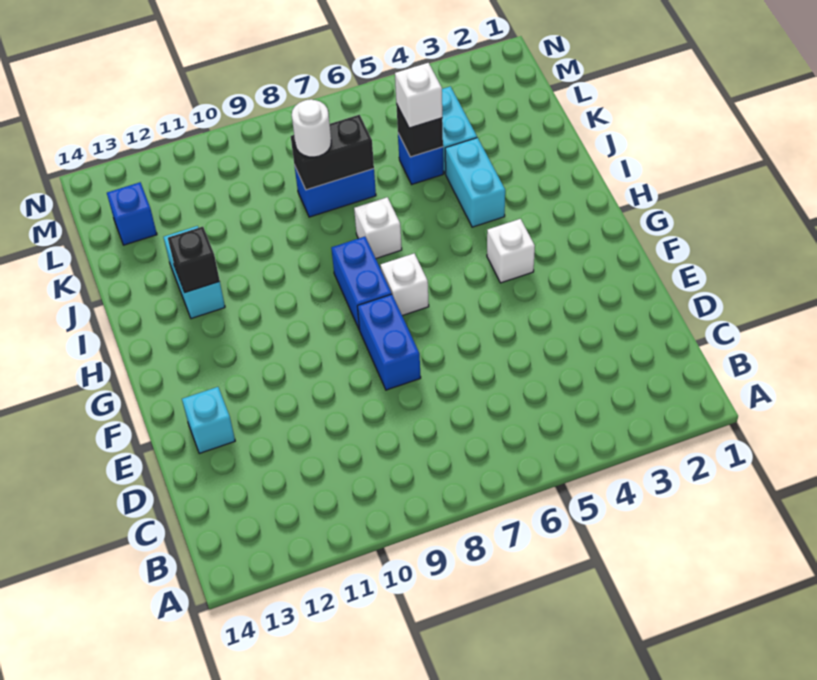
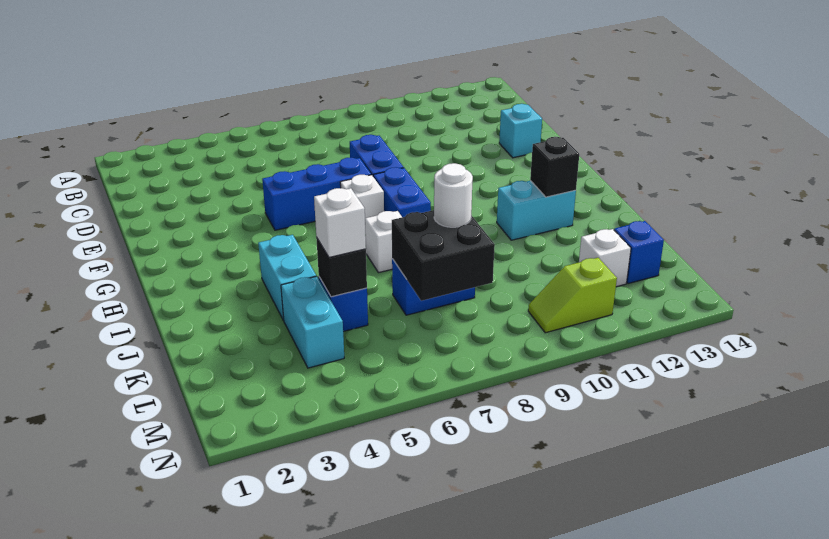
none -> blue brick F5:F7 level 1
white brick G4 level 1 -> white brick L12 level 1
cyan brick I12:J12 level 1 -> cyan brick I11:I12 level 1
black brick K7:K8 level 2 -> black brick K7:L8 level 2
none -> lime slope M10:M11 level 1 top 11

